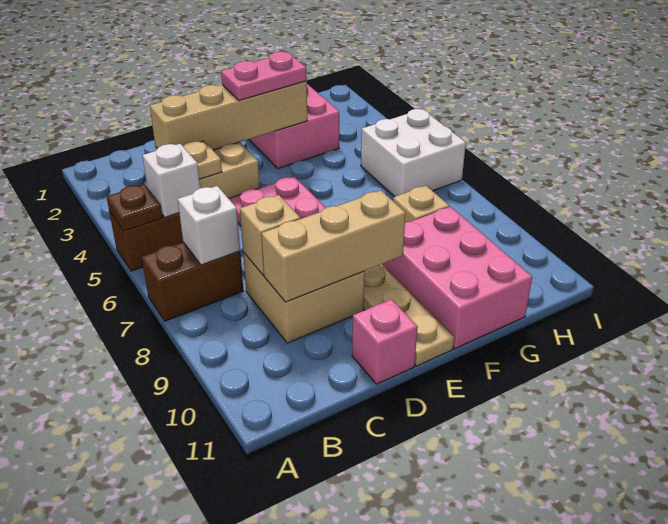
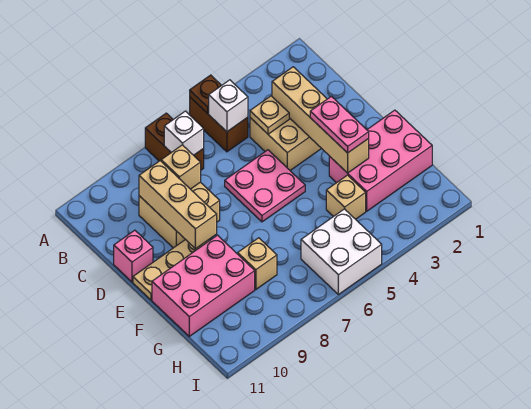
none -> tan brick G4 level 1

